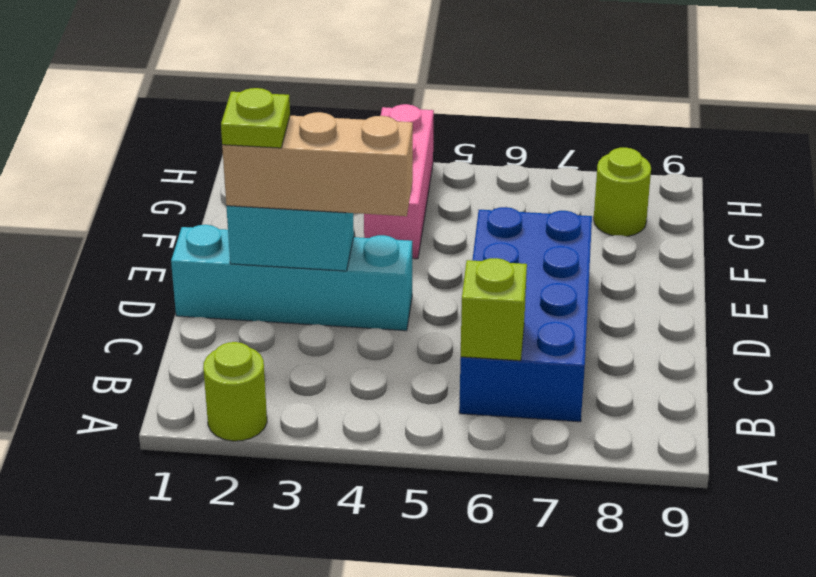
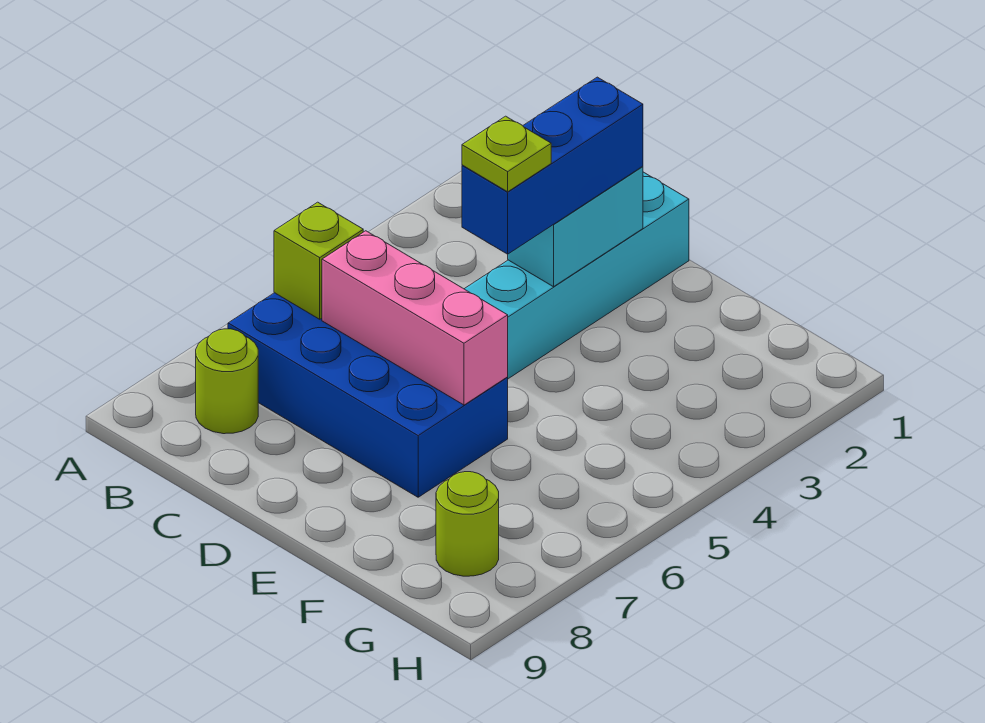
lime round brick A2 level 1 -> lime round brick B8 level 1
tan brick D2:D4 level 3 -> blue brick D2:D4 level 3
lime plate D2 level 4 -> lime plate D4 level 4
pink brick F4:H4 level 1 -> pink brick C6:E6 level 2

